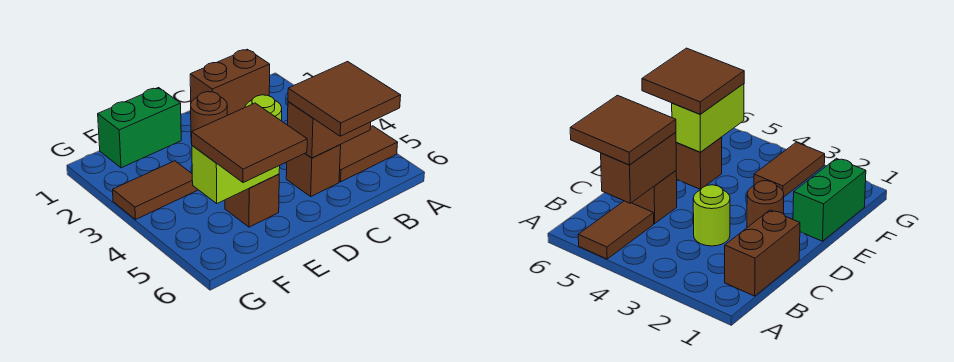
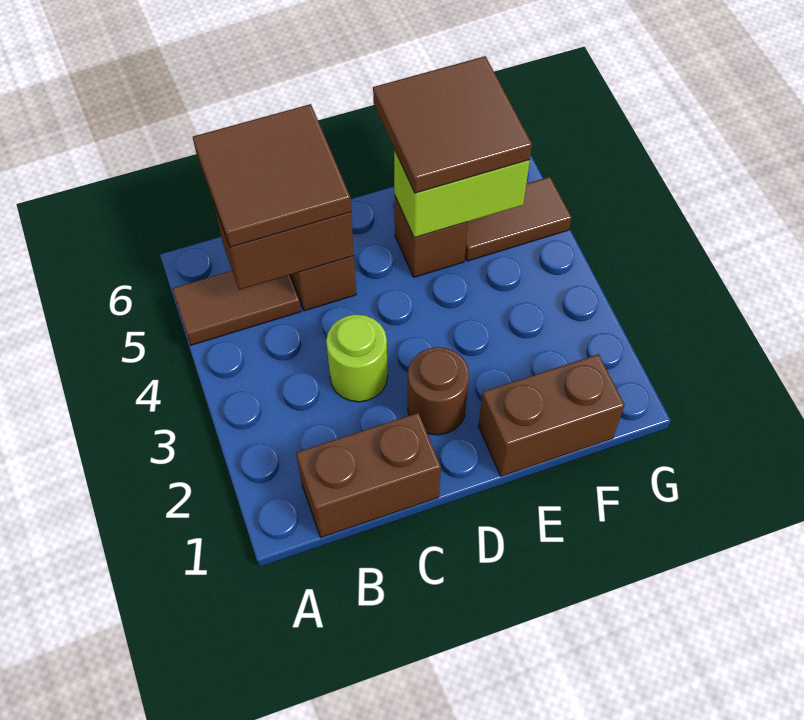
green brick E1:F1 level 1 -> brown brick E1:F1 level 1
brown tile F3:G3 level 1 -> brown tile F5:G5 level 1

